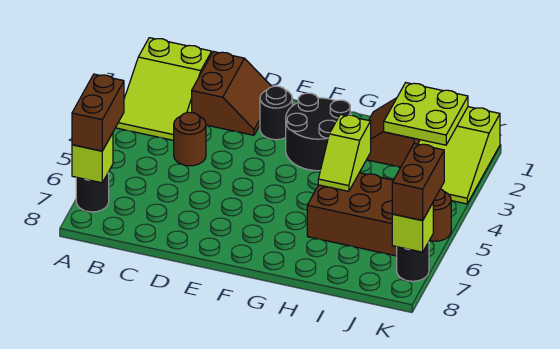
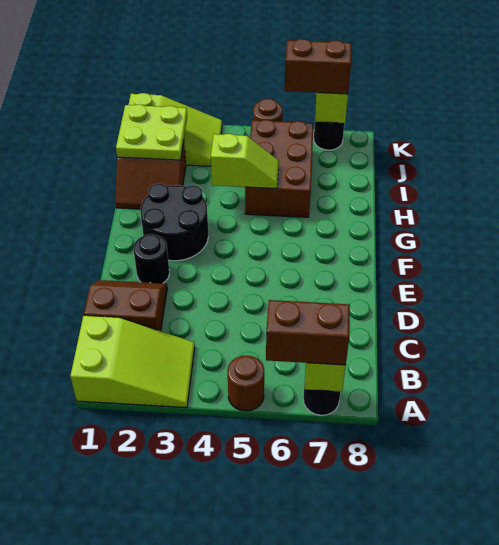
brown round brick C4 level 1 -> brown round brick A5 level 1

